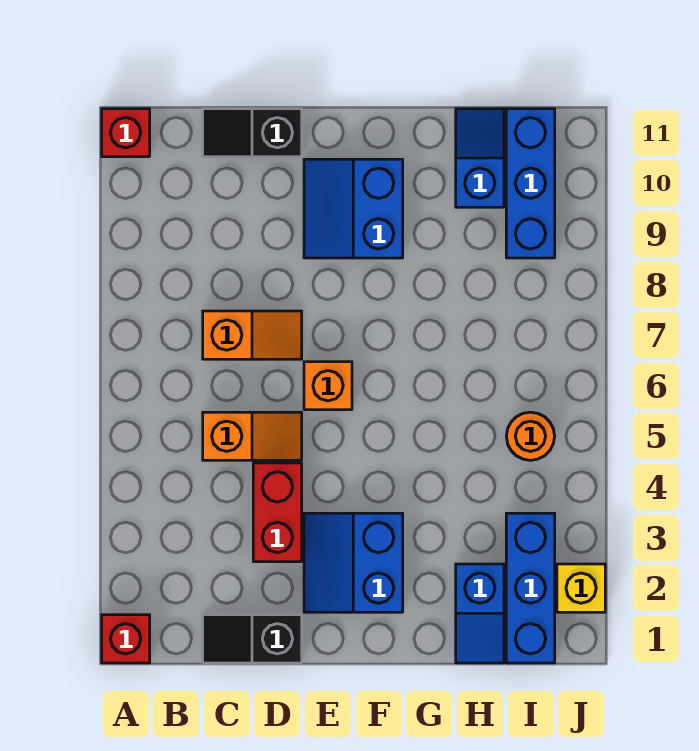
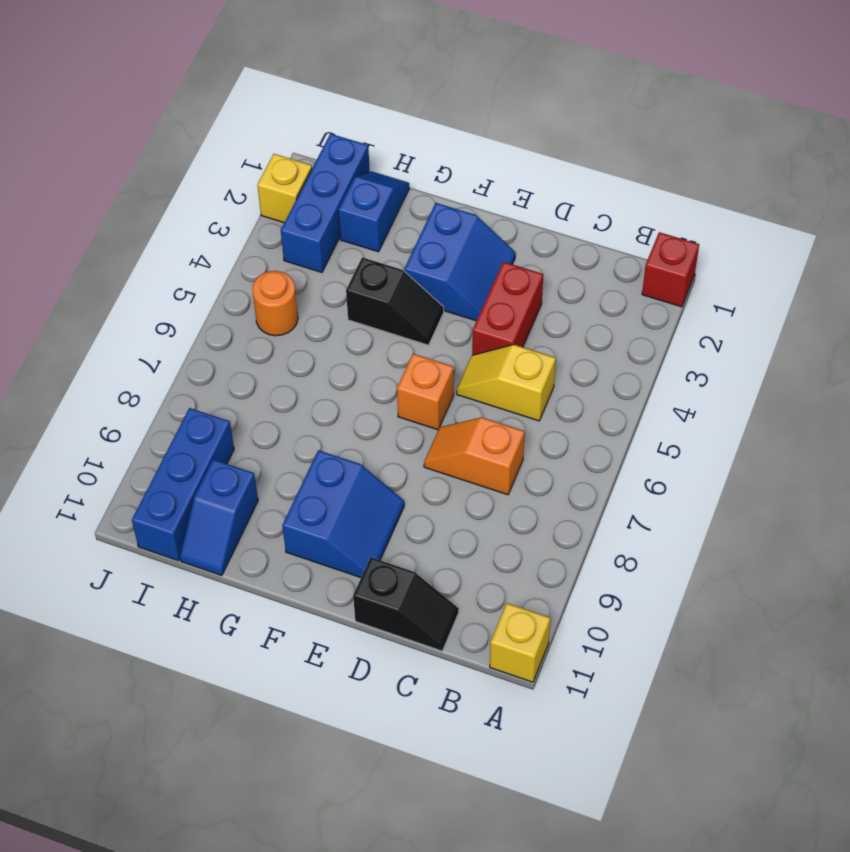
red brick A11 level 1 -> yellow brick A11 level 1
black slope C1:D1 level 1 top D -> black slope F4:G4 level 1 top G
orange slope C5:D5 level 1 top C -> yellow slope C5:D5 level 1 top C

